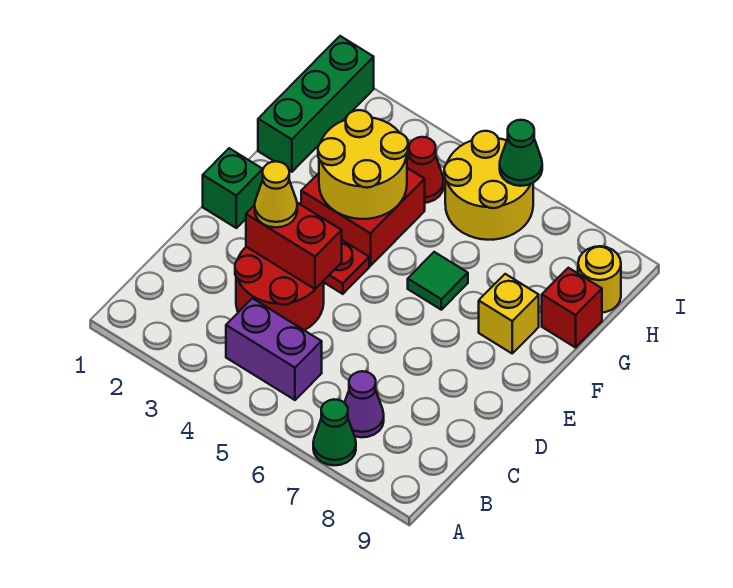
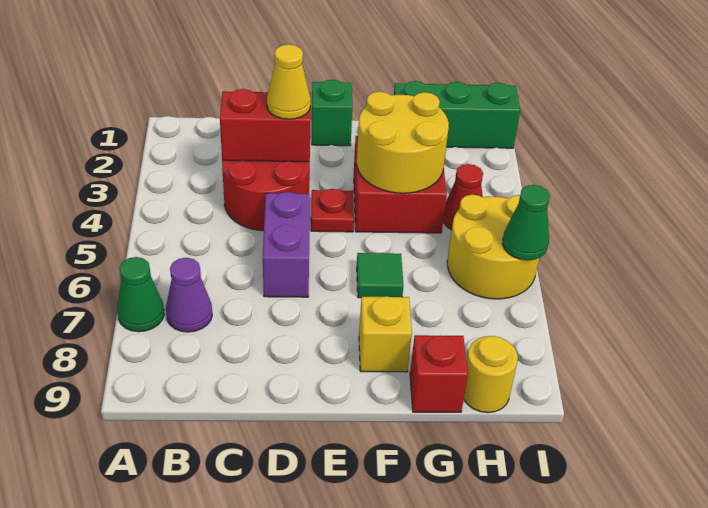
purple brick B4:B5 level 1 -> purple brick D5:D6 level 1
red brick D3:D4 level 2 -> red brick C3:D3 level 2

